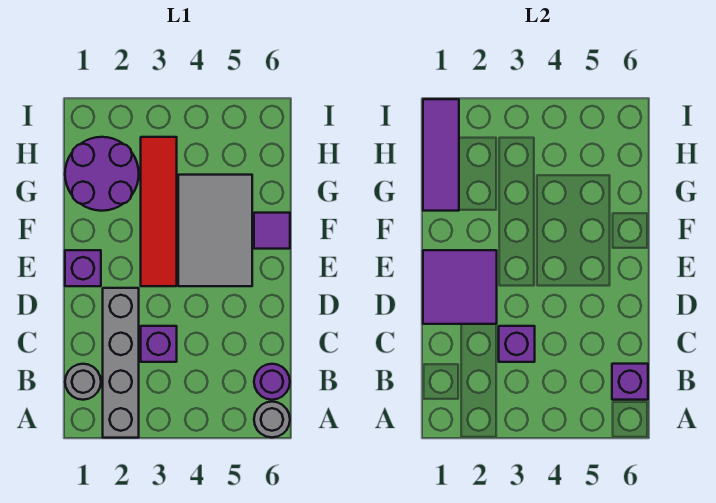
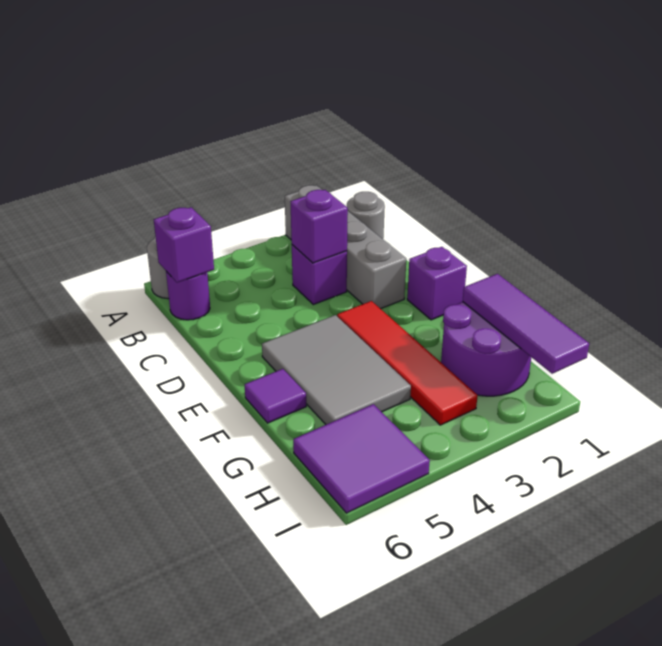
purple tile D1:E2 level 2 -> purple tile H5:I6 level 1

